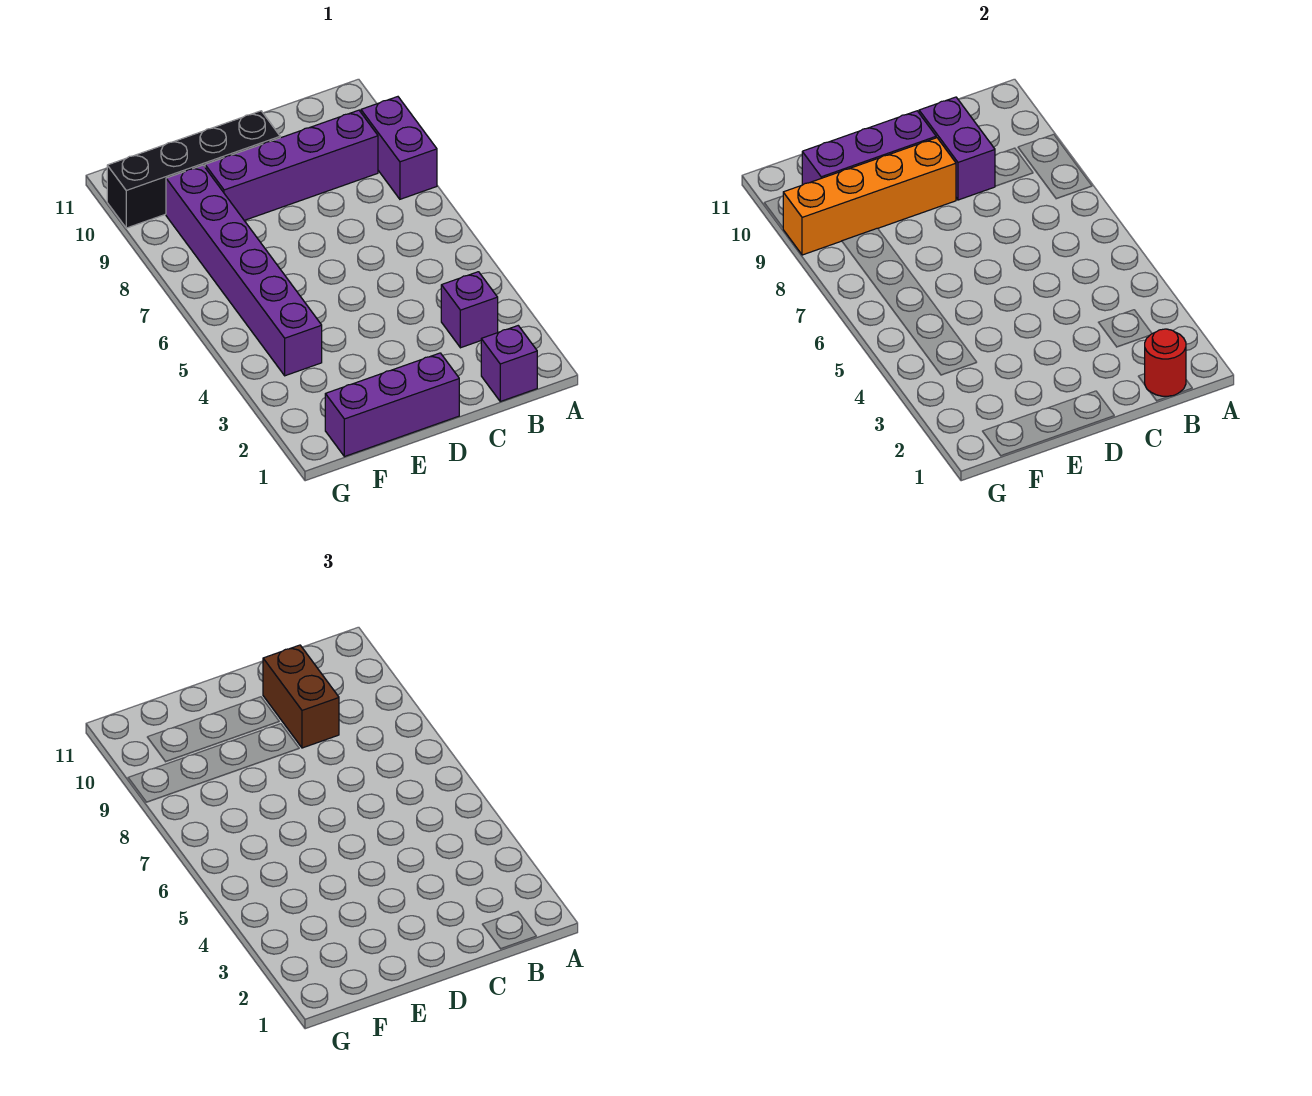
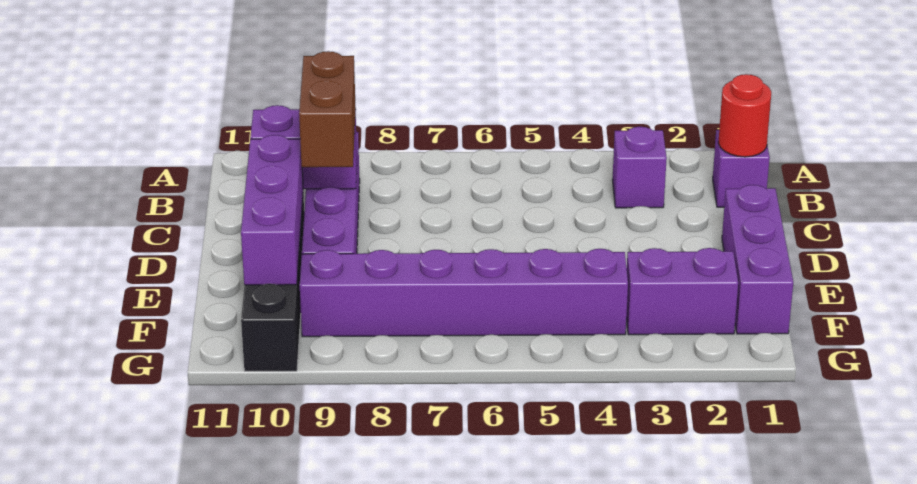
purple brick A8:A9 level 1 -> purple brick F2:F3 level 1
brown brick C9:C10 level 3 -> brown brick C9:D9 level 3
orange brick D9:G9 level 2 -> none

